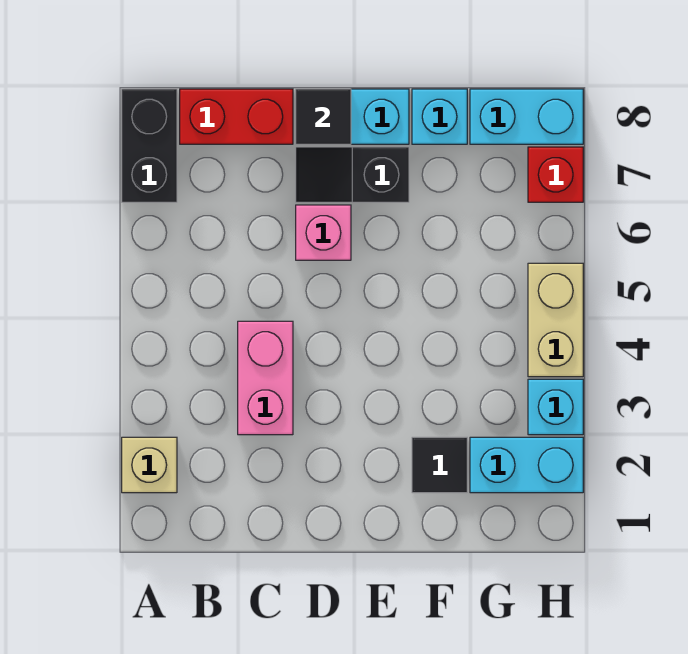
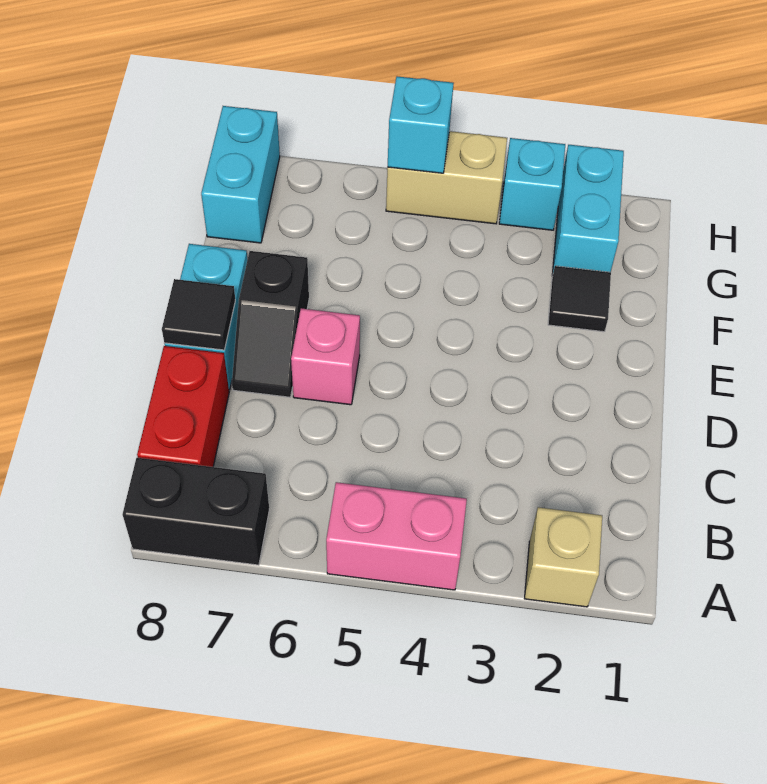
pink brick C3:C4 level 1 -> pink brick A4:A5 level 1
cyan brick F8 level 1 -> cyan brick H5 level 2
red brick H7 level 1 -> none

